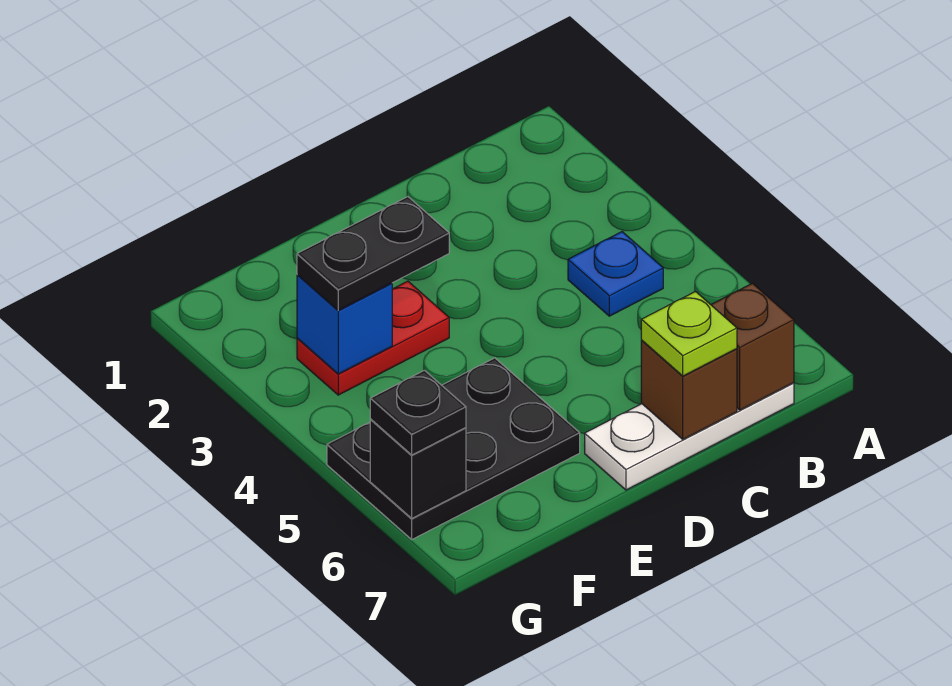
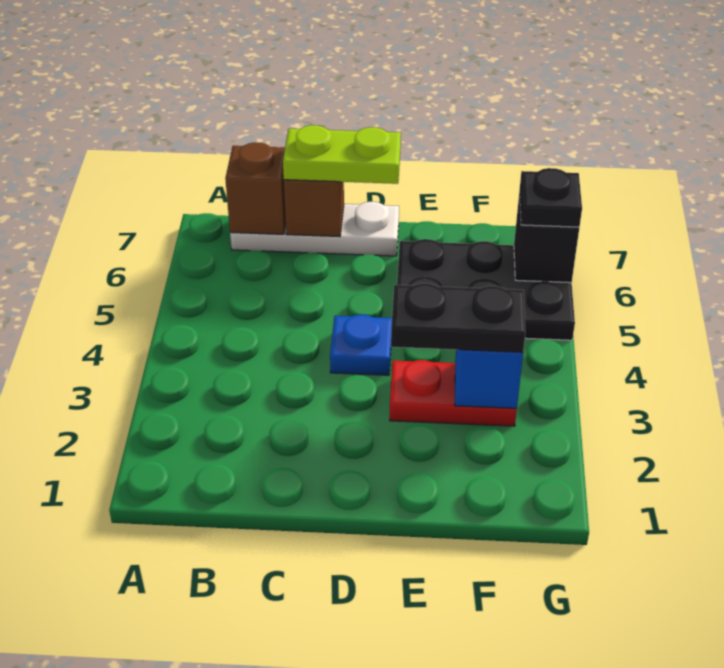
blue plate B4 level 1 -> blue plate D4 level 1
lime plate C7 level 3 -> lime plate C7:D7 level 3

